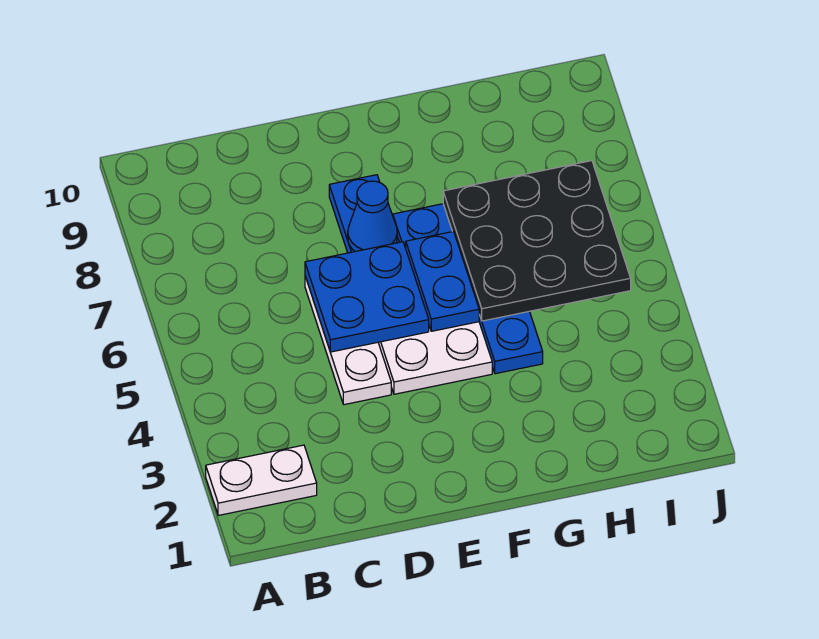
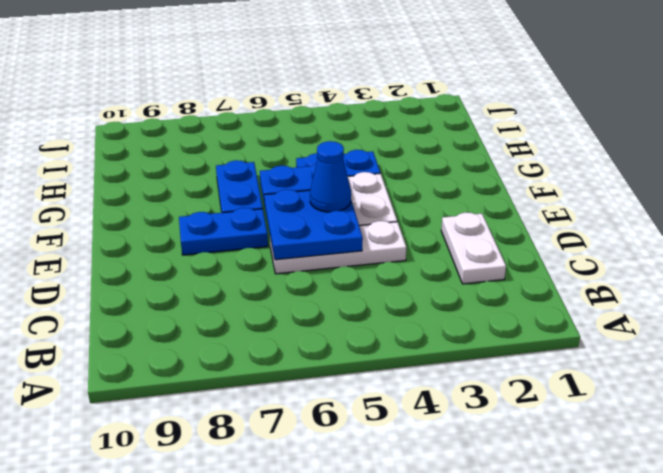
white plate A2:B2 level 1 -> white plate C2:D2 level 1
blue cone E7 level 2 -> blue cone E5 level 3
black plate G5:I7 level 2 -> none

